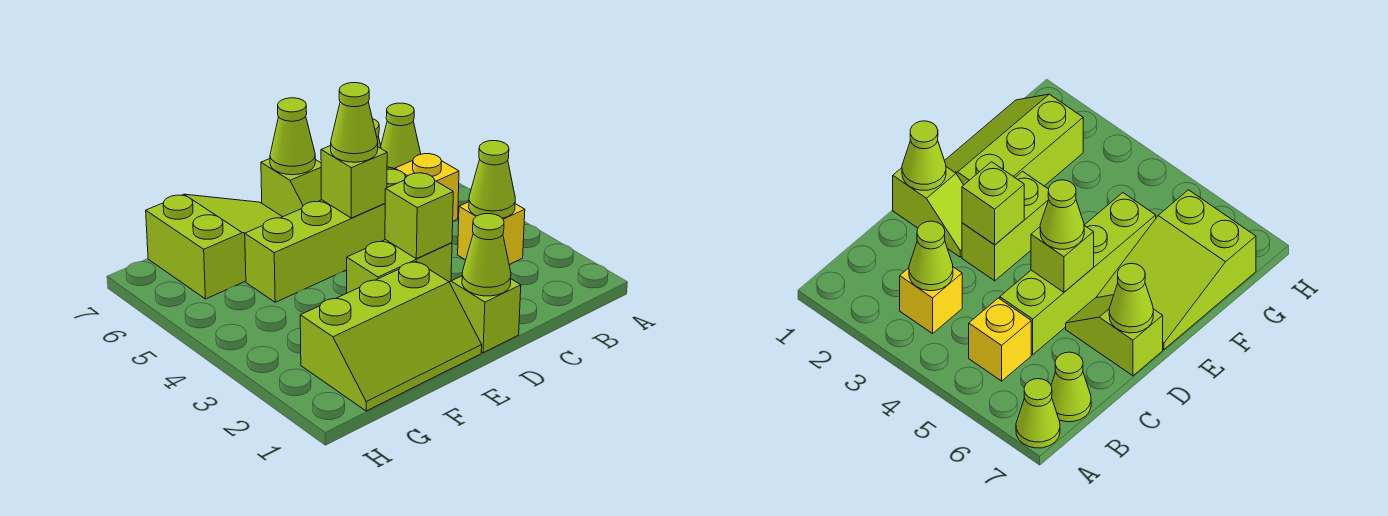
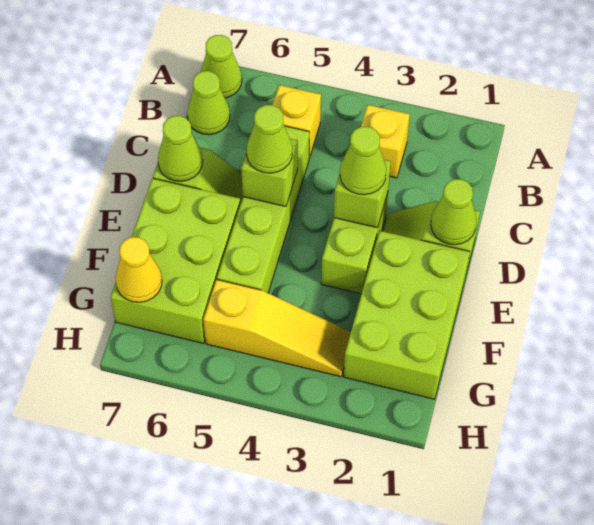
lime cone B3 level 2 -> lime cone D3 level 3
lime slope E1:G2 level 1 top 2 -> lime brick E1:G2 level 1
lime slope E6:G7 level 1 top G -> lime brick E6:G7 level 1
none -> yellow slope G3:G5 level 1 top 5
none -> yellow cone G7 level 2

